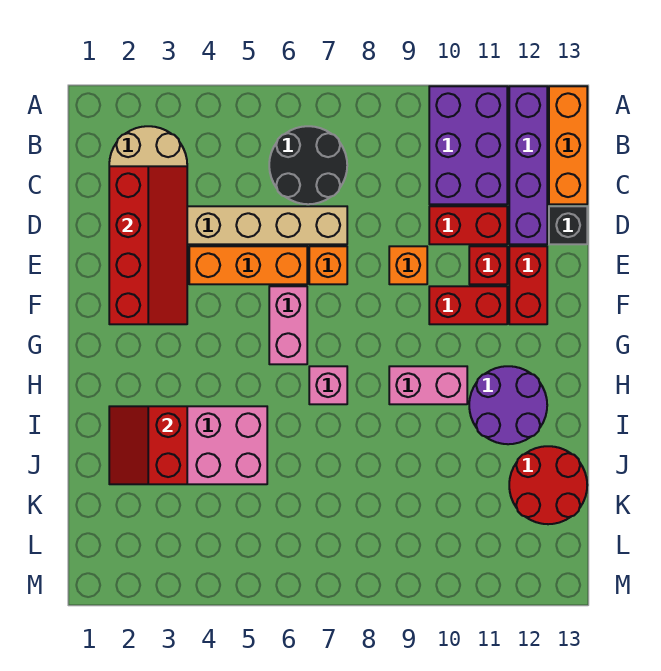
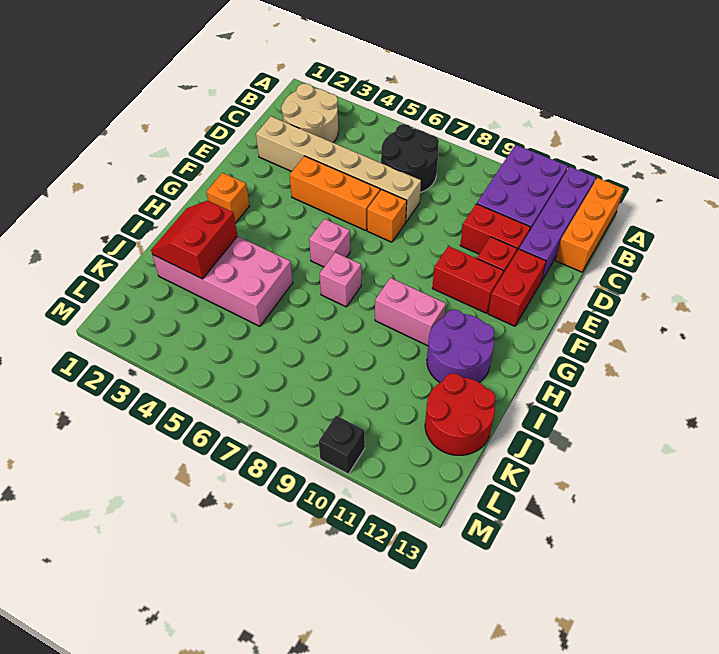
red slope C2:F3 level 2 top 2 -> none
black brick D13 level 1 -> black brick M10 level 1
orange brick E9 level 1 -> orange brick G2 level 1
pink brick F6:G6 level 1 -> pink brick G6 level 1

